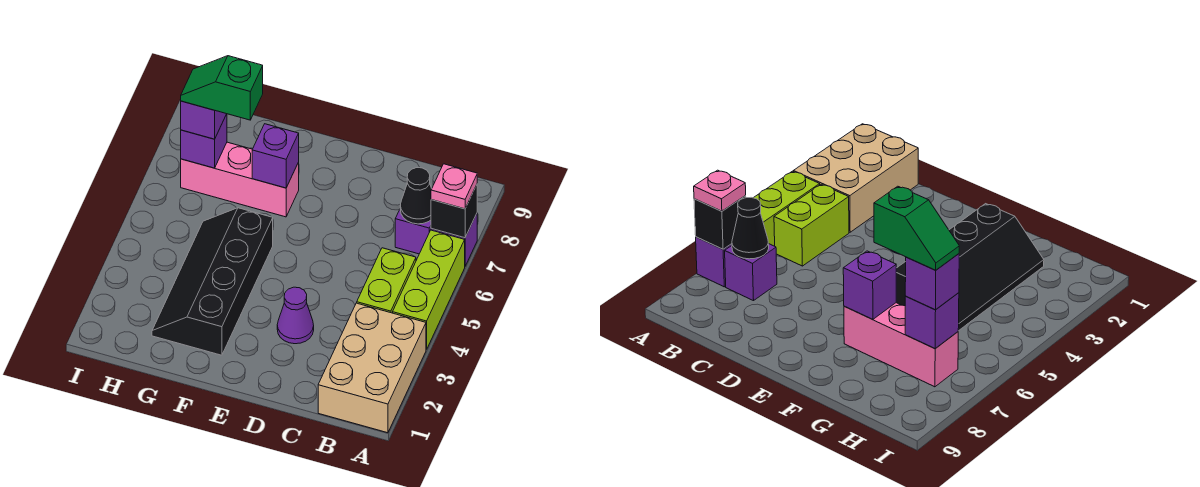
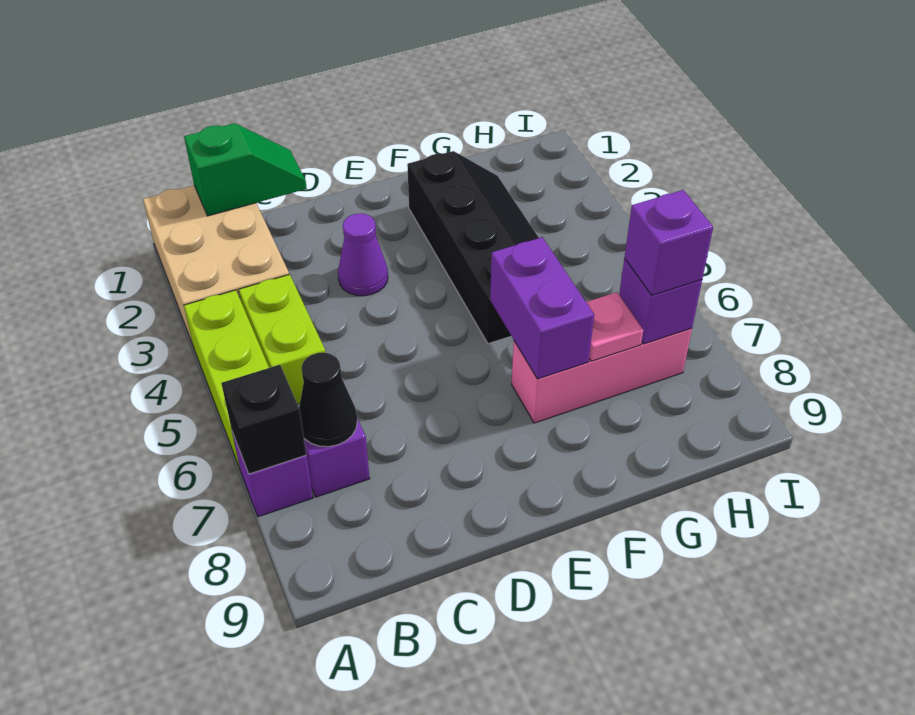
pink plate A7 level 3 -> pink plate G7 level 2
purple brick F7 level 2 -> purple brick F6:F7 level 2
green slope G7:H7 level 4 top G -> green slope B1:C1 level 2 top B

